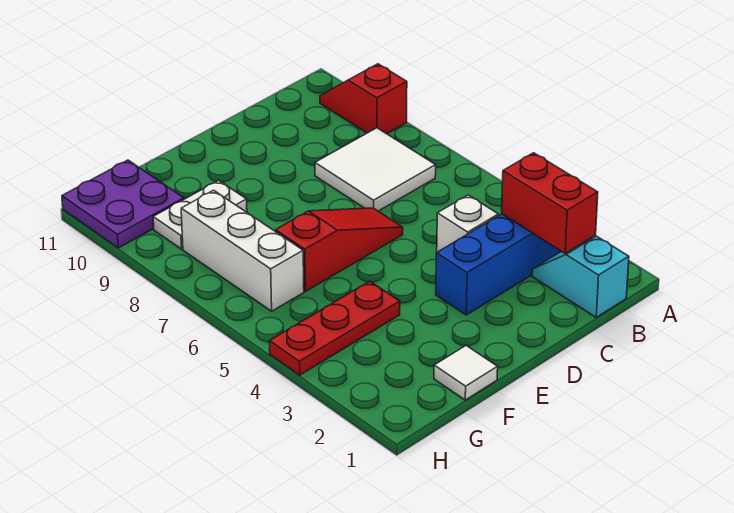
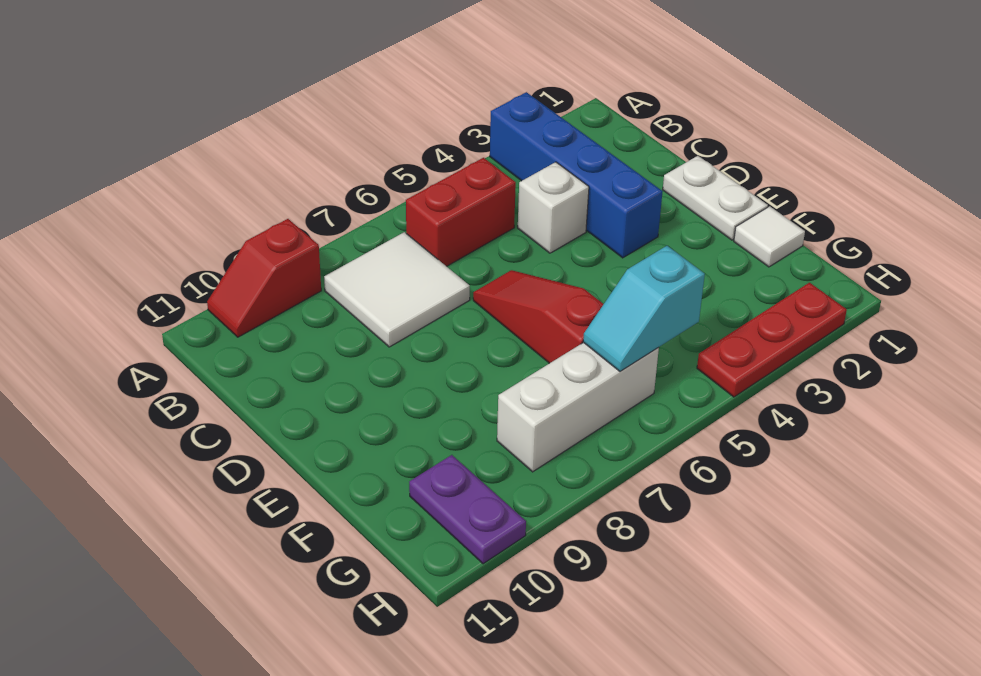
cyan slope B1:B2 level 1 top 1 -> cyan slope G5:G6 level 2 top 5
red brick B2:B3 level 2 -> red brick B5:B6 level 1
red plate F4:H4 level 1 -> red plate H2:H4 level 1
white plate F9:G9 level 1 -> white plate D1:E1 level 1
purple plate G10:H11 level 1 -> purple plate G10:H10 level 1

